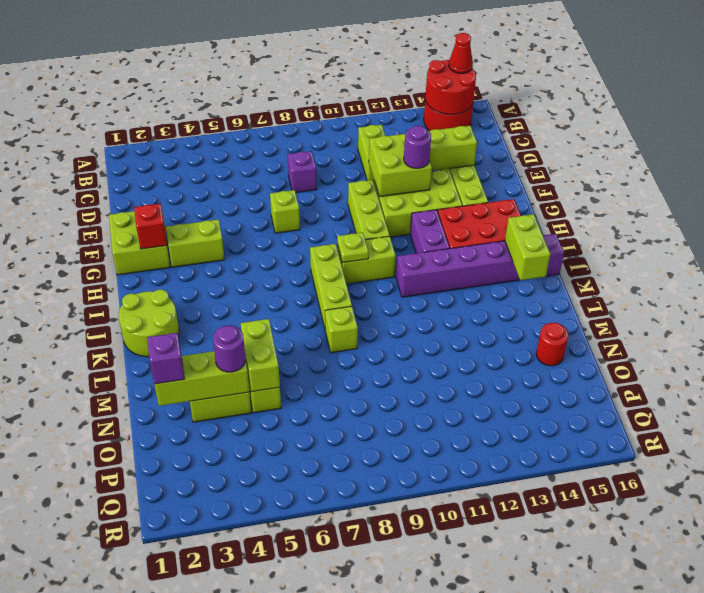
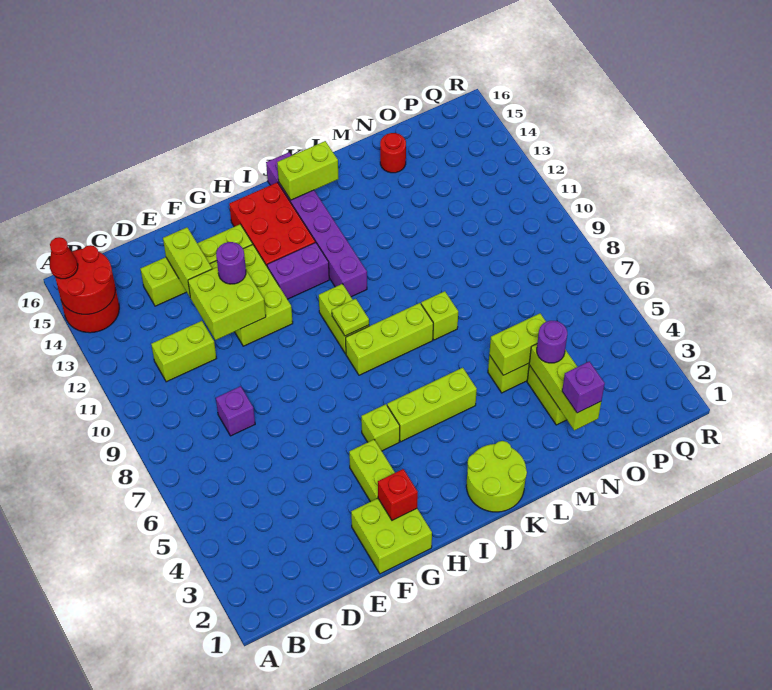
lime brick F7 level 1 -> lime brick H5 level 1
lime brick F10:H10 level 1 -> lime brick I5:K5 level 1

